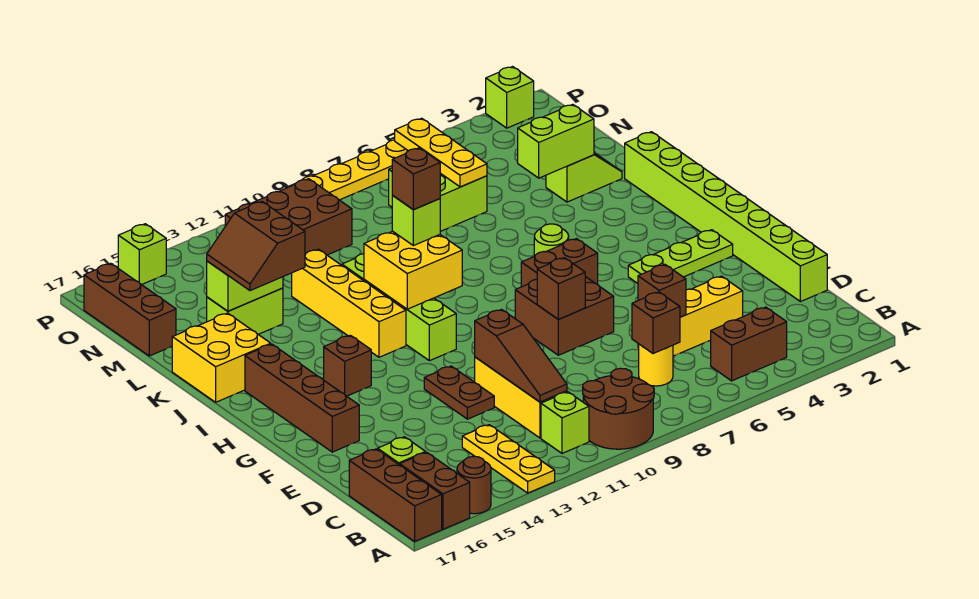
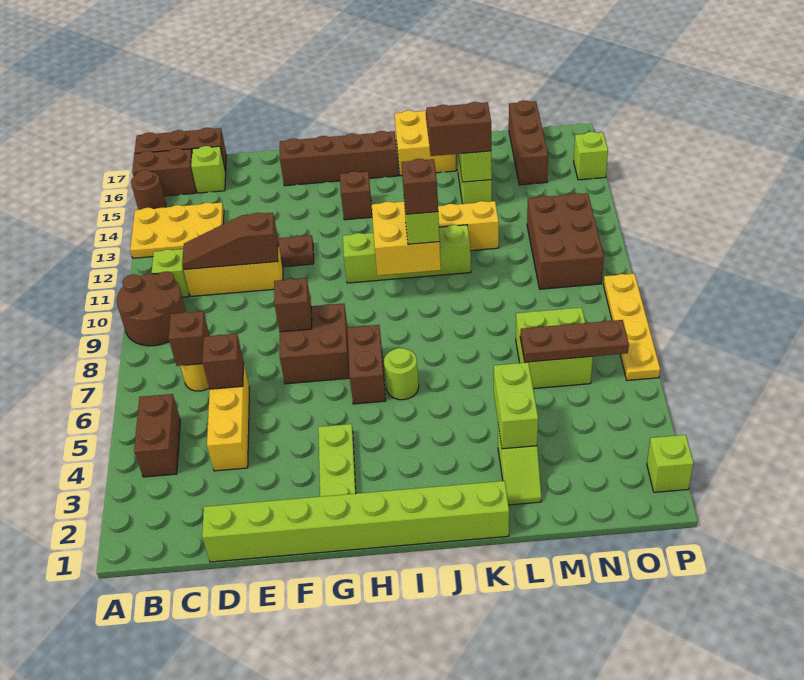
yellow plate A13:C13 level 1 -> yellow plate A13:C14 level 1
yellow plate M6:O6 level 2 -> brown plate M6:O6 level 2
brown brick M17:O17 level 1 -> brown brick N15:N17 level 1

